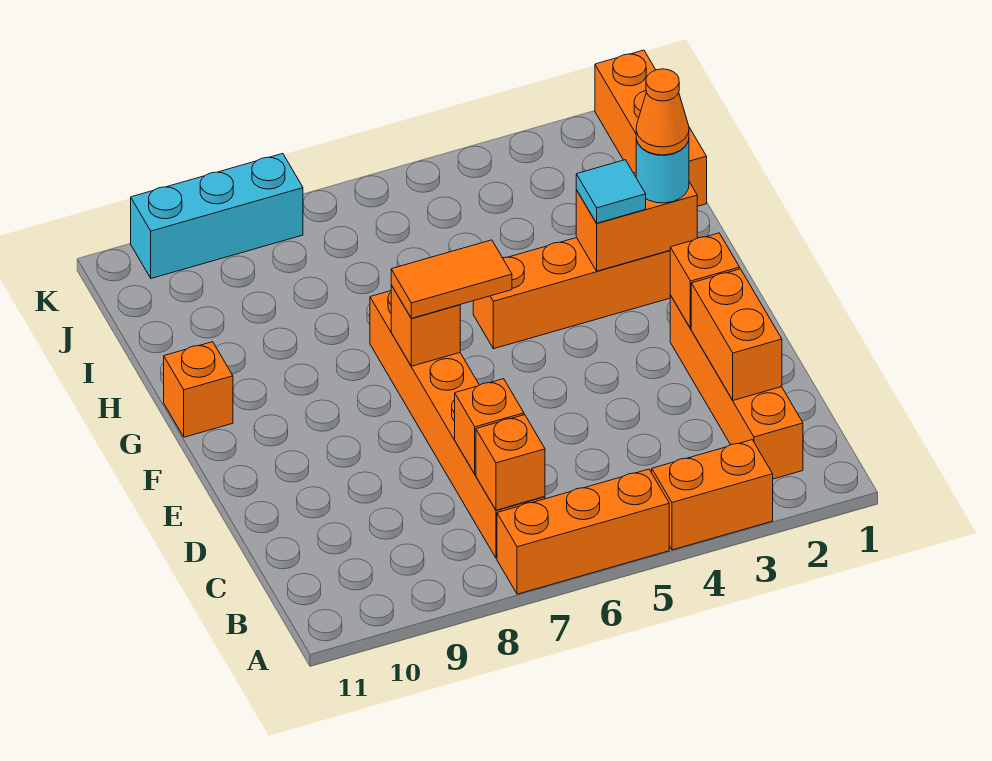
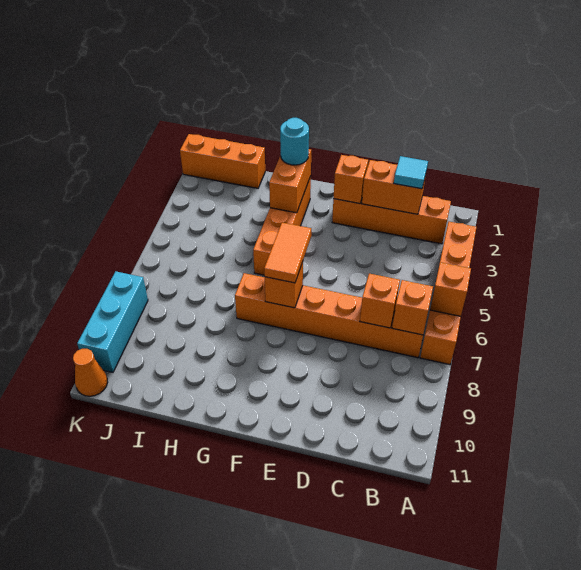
orange cone G2 level 4 -> orange cone K11 level 1
cyan tile G3 level 3 -> cyan tile C2 level 3
orange brick G11 level 1 -> orange brick A6 level 2

